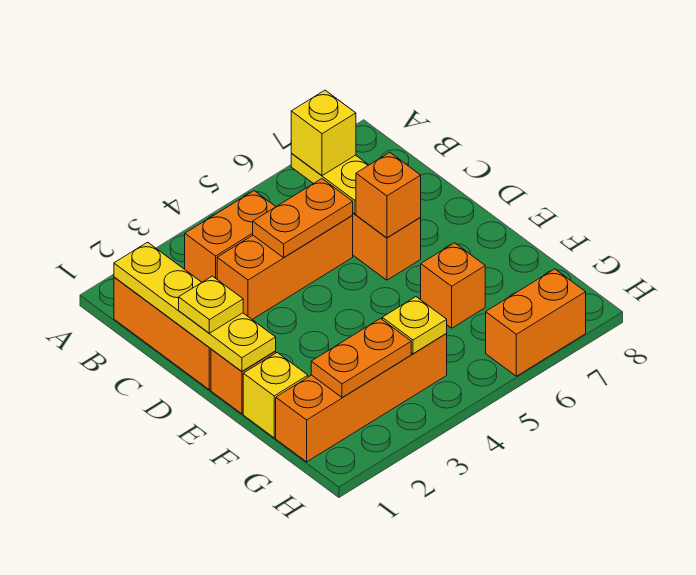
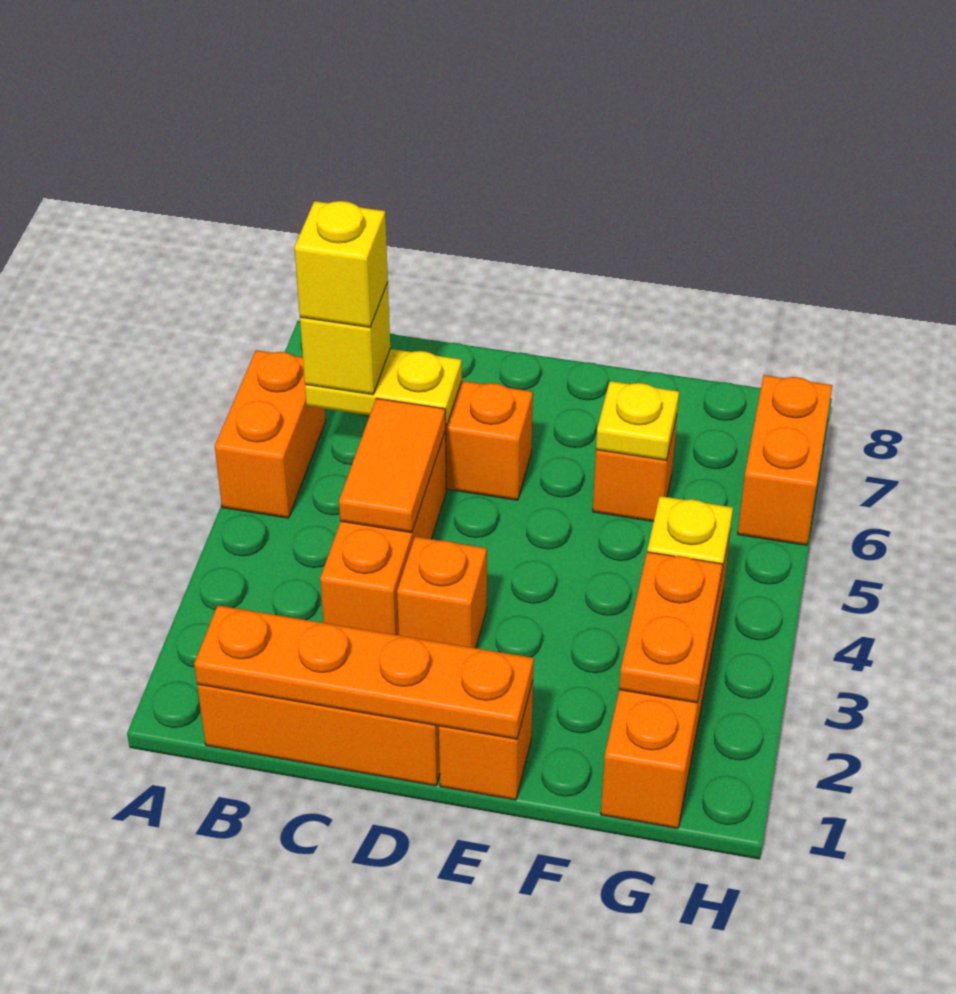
yellow plate B1:E1 level 2 -> orange plate B1:E1 level 2
orange brick B3:B4 level 1 -> orange brick A5:A6 level 1
orange plate C4:C5 level 2 -> orange tile C4:C5 level 2
yellow plate D1 level 3 -> yellow plate F6 level 2
orange brick D6 level 2 -> orange brick D3 level 1
yellow brick F1 level 1 -> yellow brick B6 level 4

